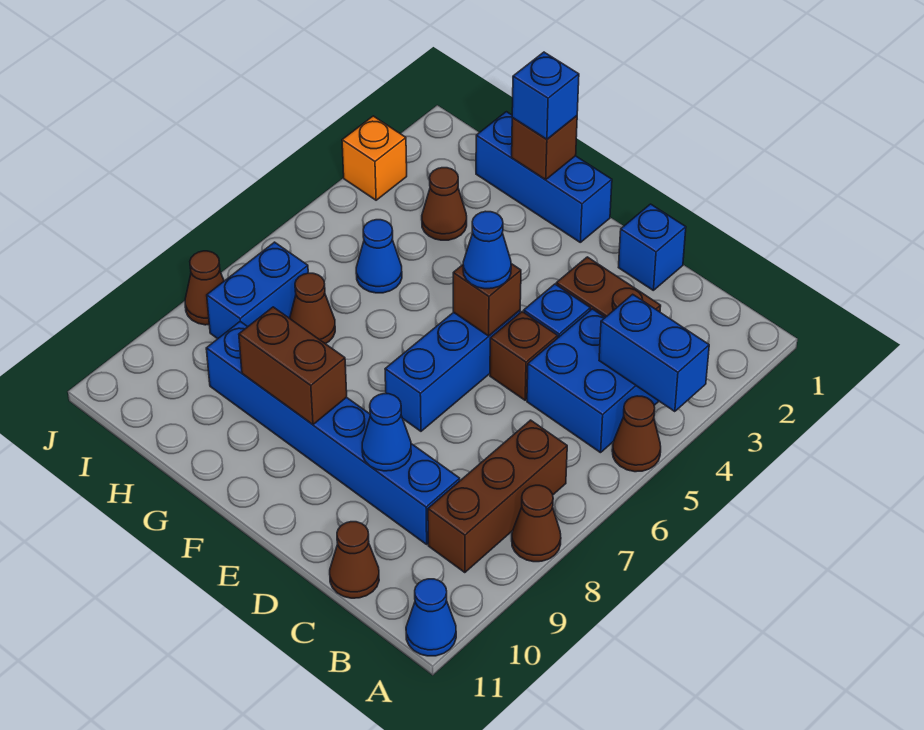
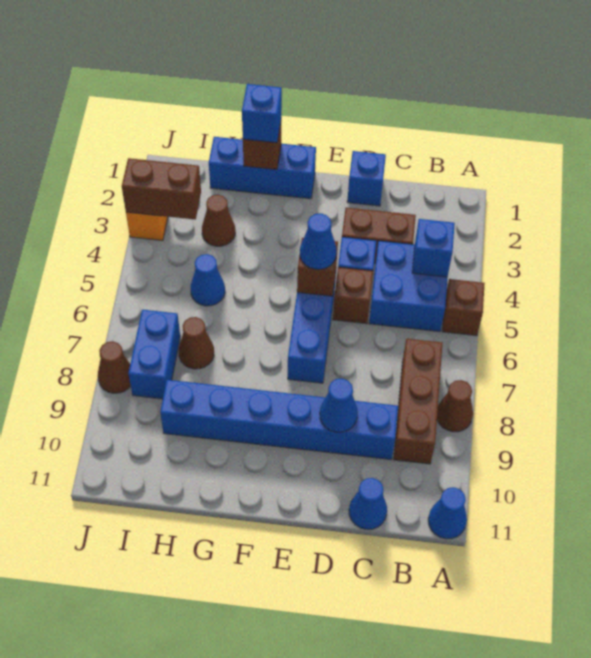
blue brick A4:B4 level 2 -> blue brick B4 level 2
brown cone A5 level 1 -> brown brick A5 level 1
brown cone C11 level 1 -> blue cone C11 level 1
brown brick F9:G9 level 2 -> brown brick I3:J3 level 2

